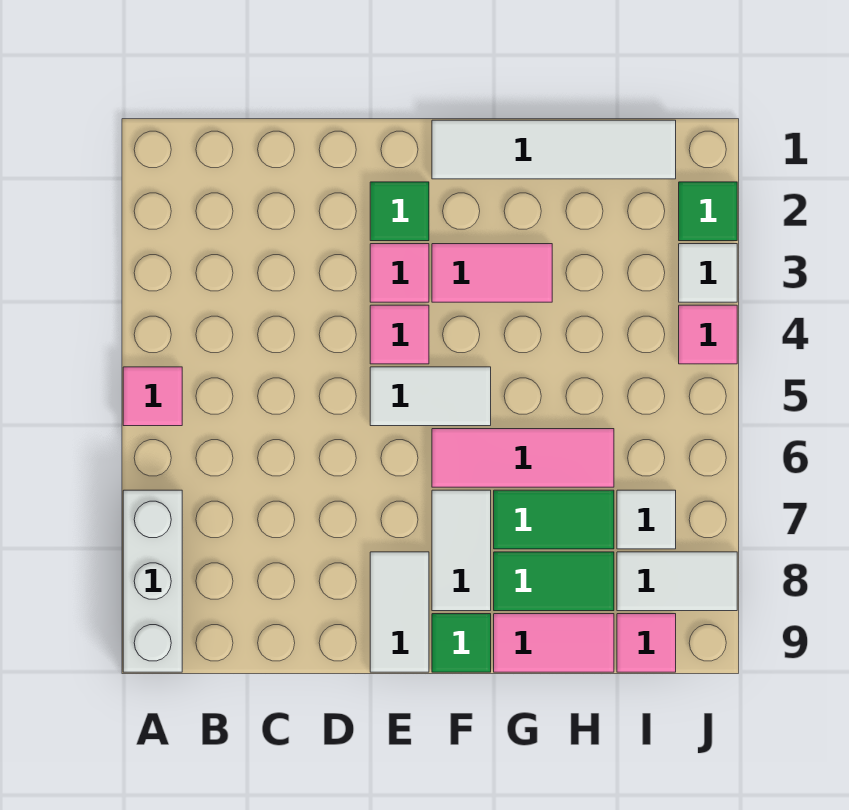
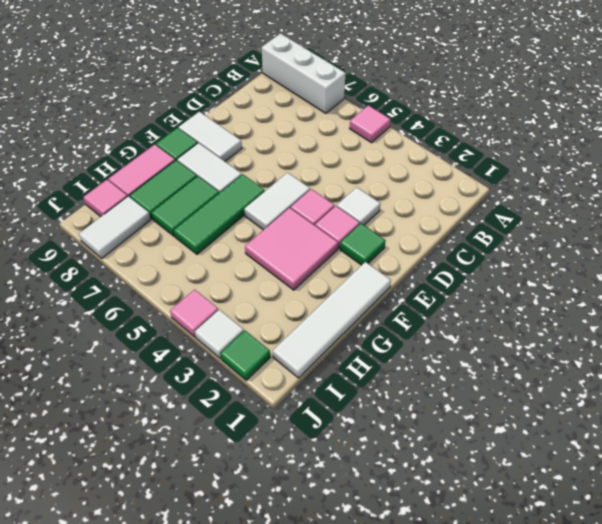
pink tile F3:G3 level 1 -> pink tile F3:G4 level 1
pink tile F6:H6 level 1 -> green tile F6:H6 level 1
white tile I7 level 1 -> white tile D3 level 1

